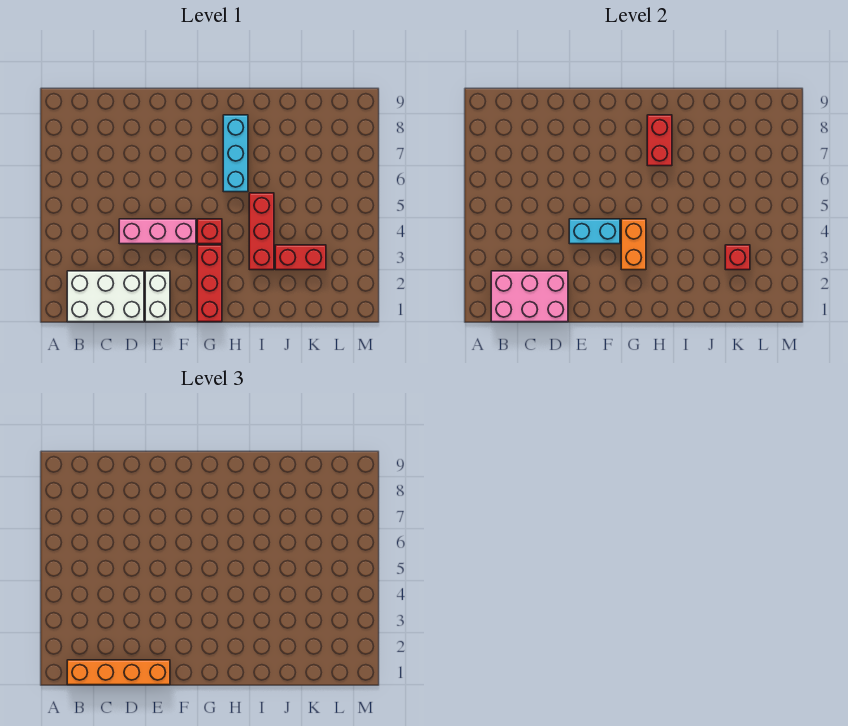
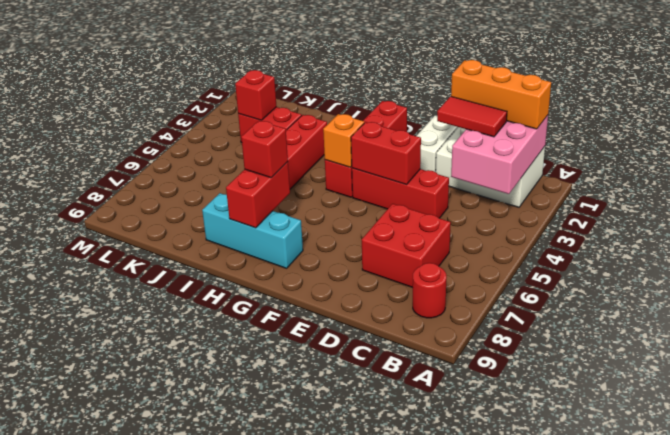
pink brick B1:D2 level 2 -> pink brick B1:C3 level 2
orange brick B1:E1 level 3 -> orange brick B1:D1 level 3
none -> red round brick B8 level 1
none -> red tile C2:D2 level 3
none -> red brick C6:D7 level 1
pink brick D4:F4 level 1 -> red brick D4:F4 level 1
cyan brick E4:F4 level 2 -> red brick E4:F4 level 2
orange brick G3:G4 level 2 -> orange brick G4 level 2
cyan brick H6:H8 level 1 -> cyan brick G8:I8 level 1
none -> red brick H7 level 3

